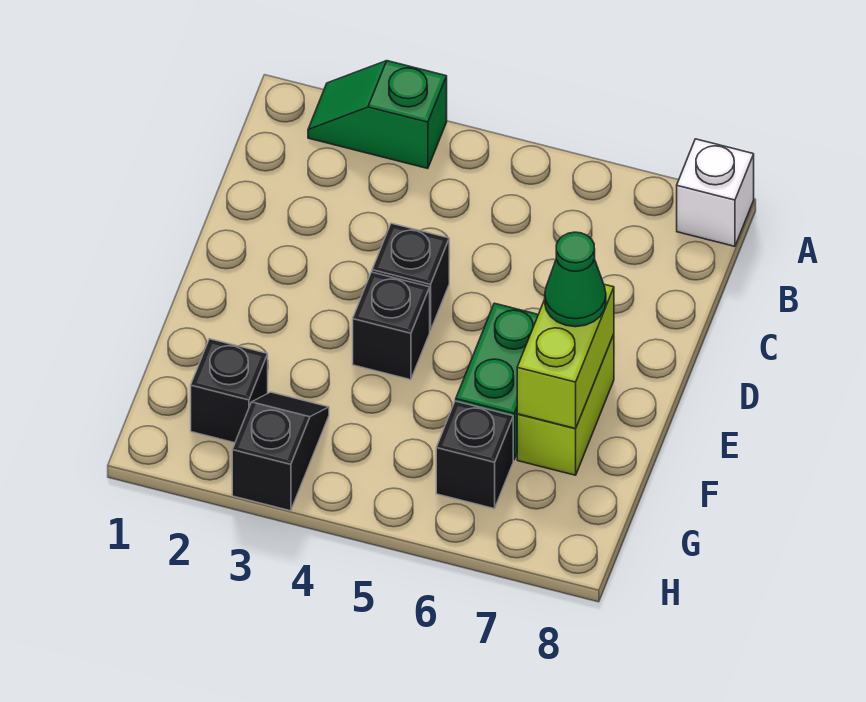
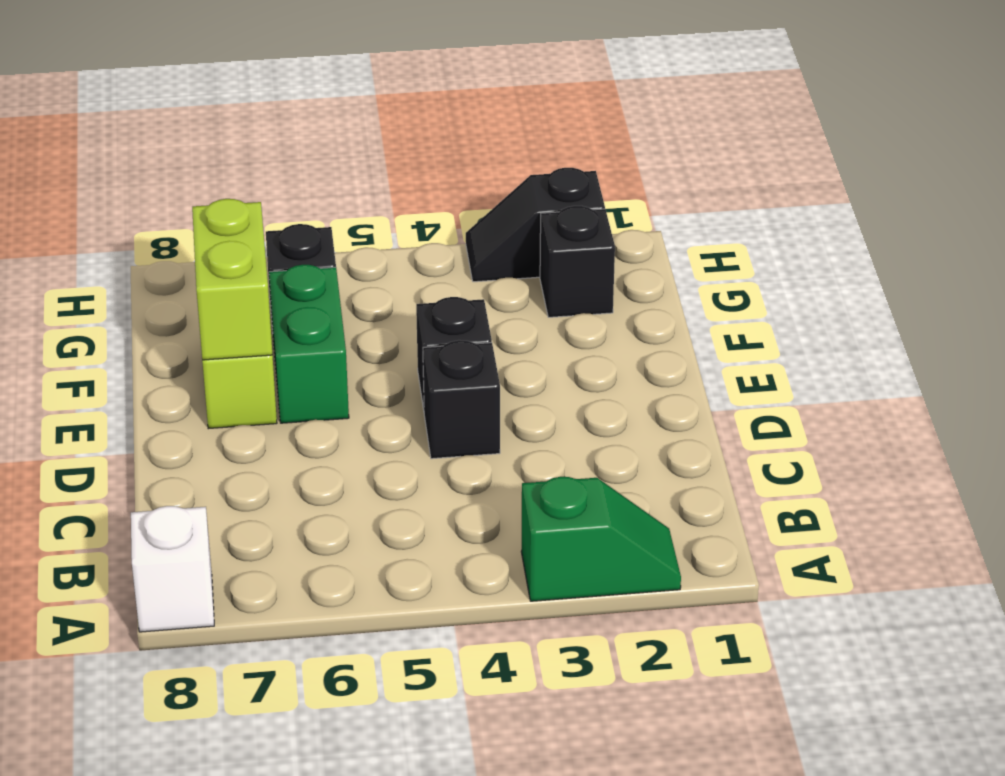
green cone E7 level 3 -> none
black slope G3:H3 level 1 top H -> black slope H2:H3 level 1 top 2

